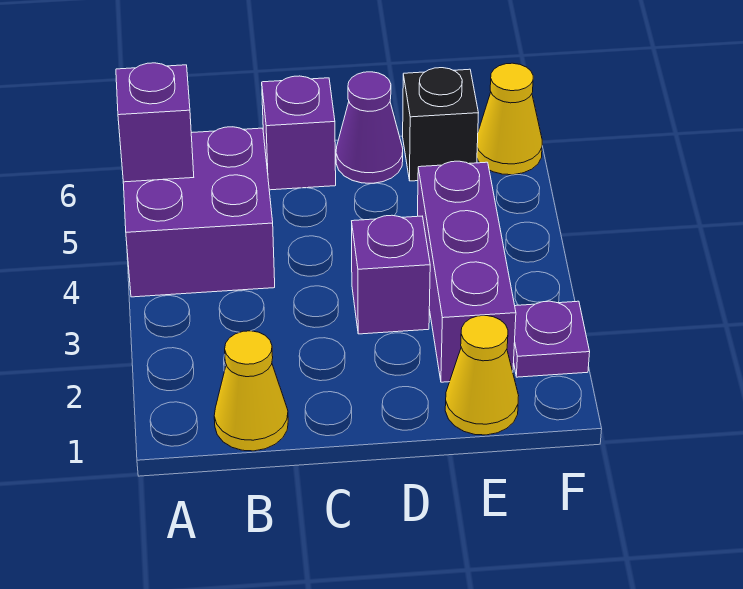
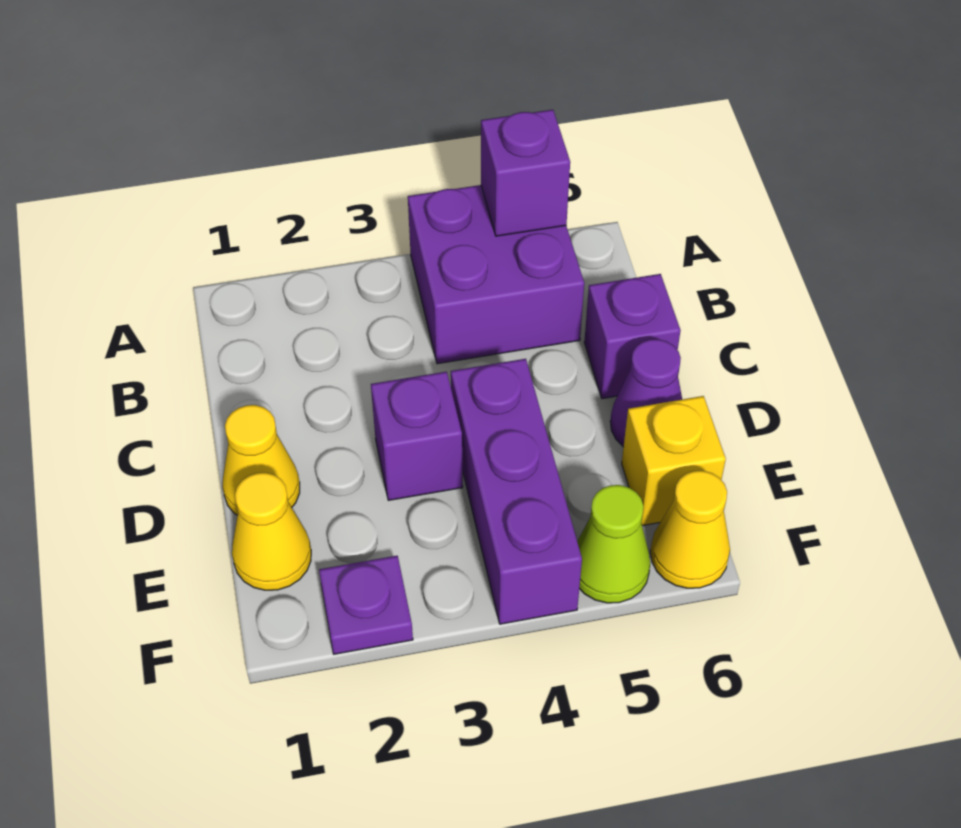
yellow cone B1 level 1 -> yellow cone D1 level 1
purple brick E2:E4 level 1 -> purple brick D4:F4 level 1
black brick E6 level 1 -> yellow brick E6 level 1
none -> lime cone F5 level 1

